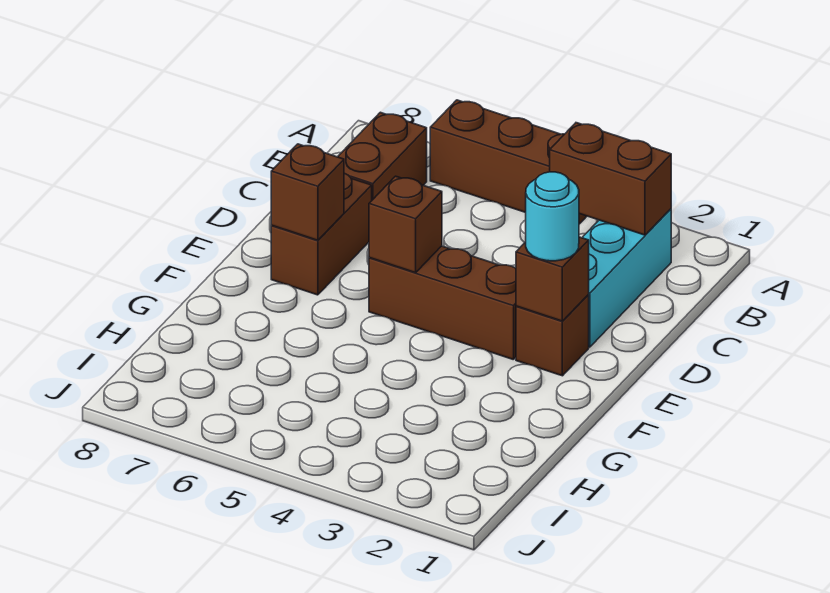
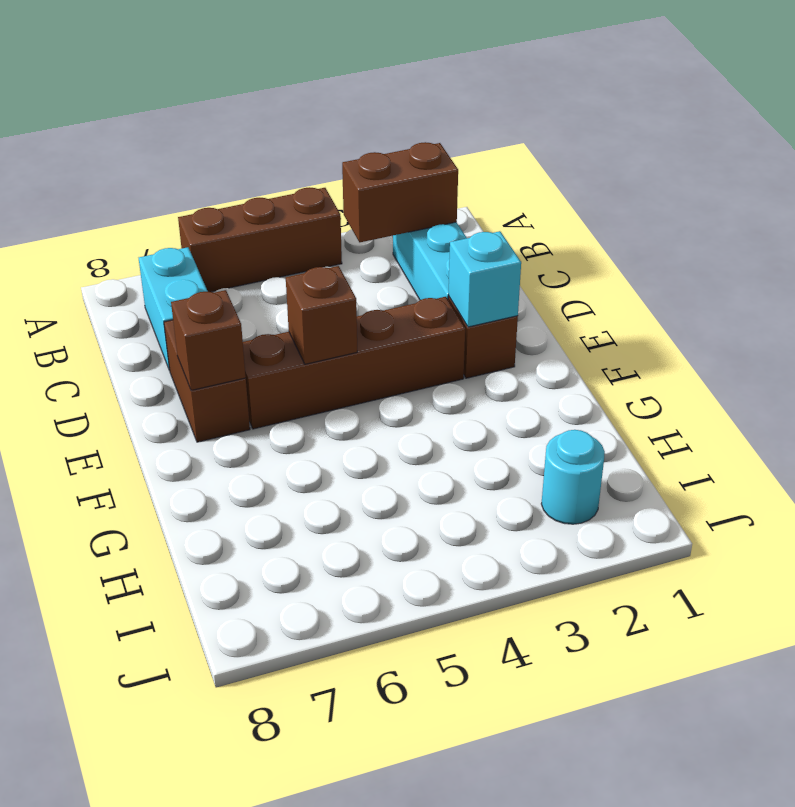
brown brick B7:C7 level 1 -> cyan brick B7:C7 level 1
brown brick E2 level 2 -> cyan brick E2 level 2
cyan round brick E2 level 3 -> cyan round brick I2 level 1
brown brick E3:E5 level 1 -> brown brick E3:E6 level 1

